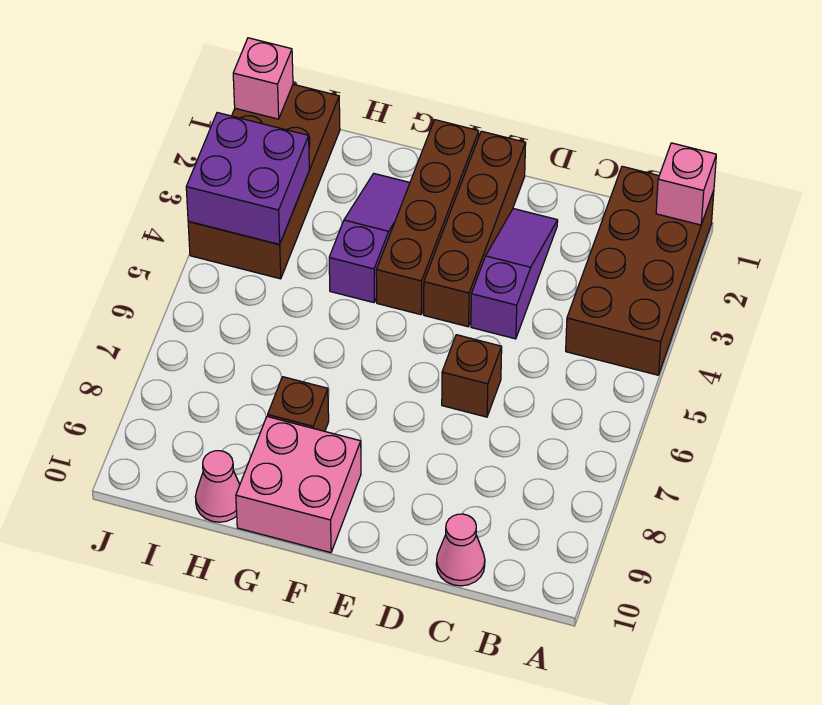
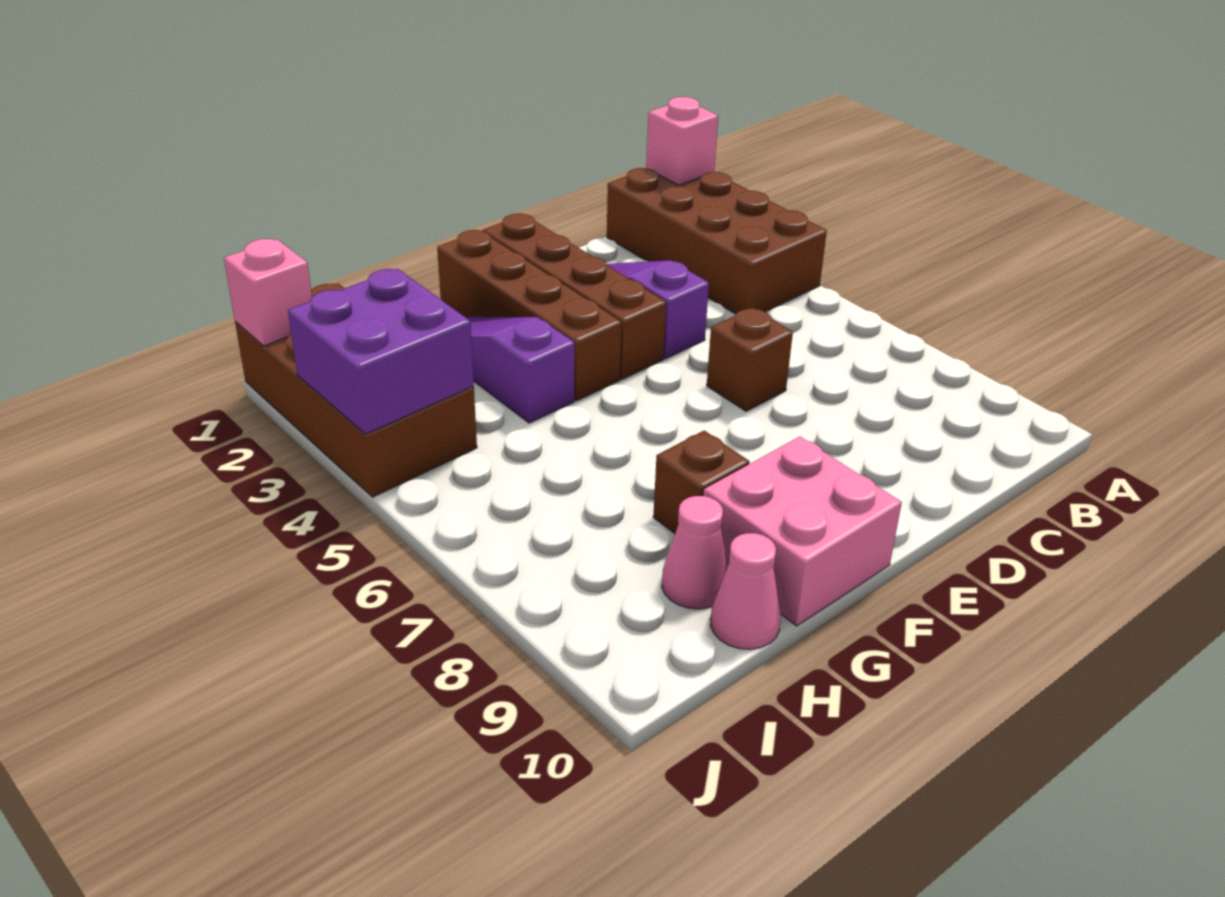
pink cone C10 level 1 -> pink cone H9 level 1

